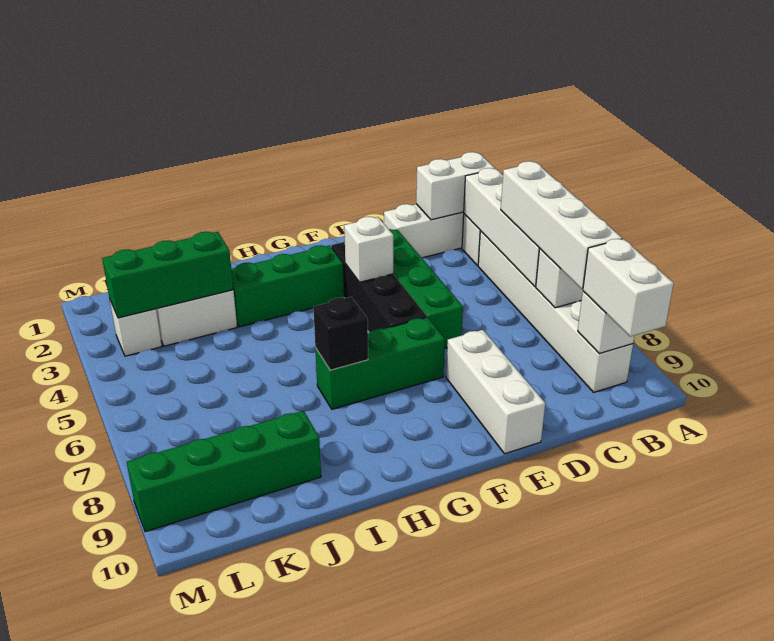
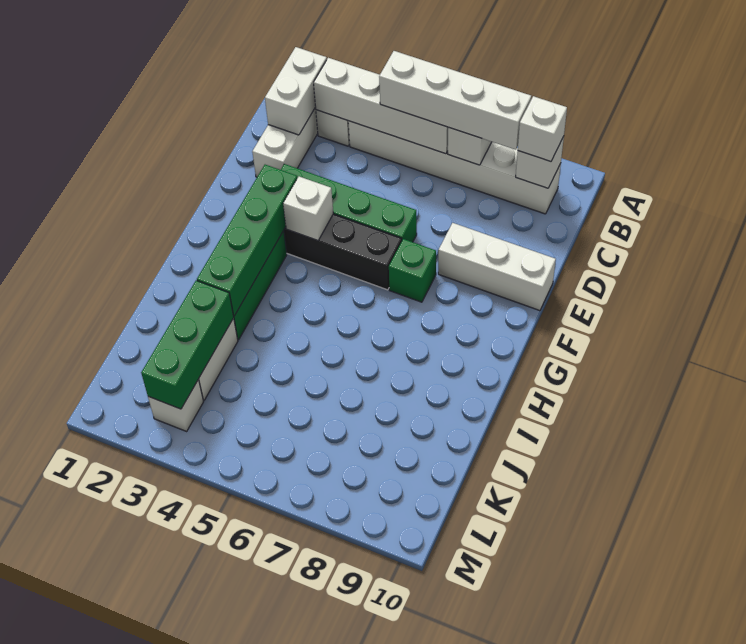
white brick B9:B10 level 3 -> white brick B9 level 3
green brick F7:H7 level 1 -> green brick F7 level 1
black brick H7 level 2 -> none
green brick J9:M9 level 1 -> green brick F3:I3 level 2

